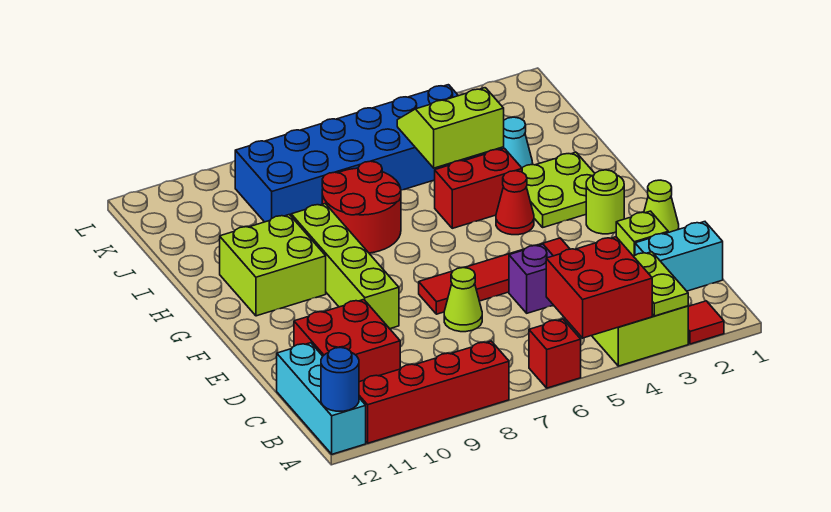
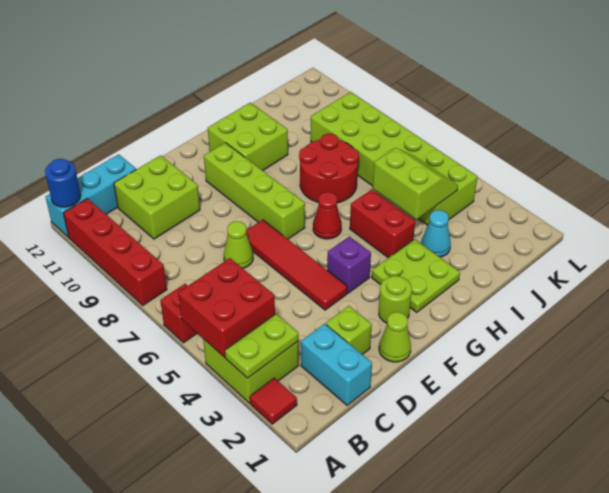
red brick C10:D11 level 1 -> lime brick C10:D11 level 1
purple brick D5 level 1 -> purple brick F4 level 1
lime brick E9:H9 level 1 -> lime brick F7:F10 level 1
red cone G4 level 1 -> red cone G6 level 1
blue brick J4:K9 level 1 -> lime brick J4:K9 level 1

